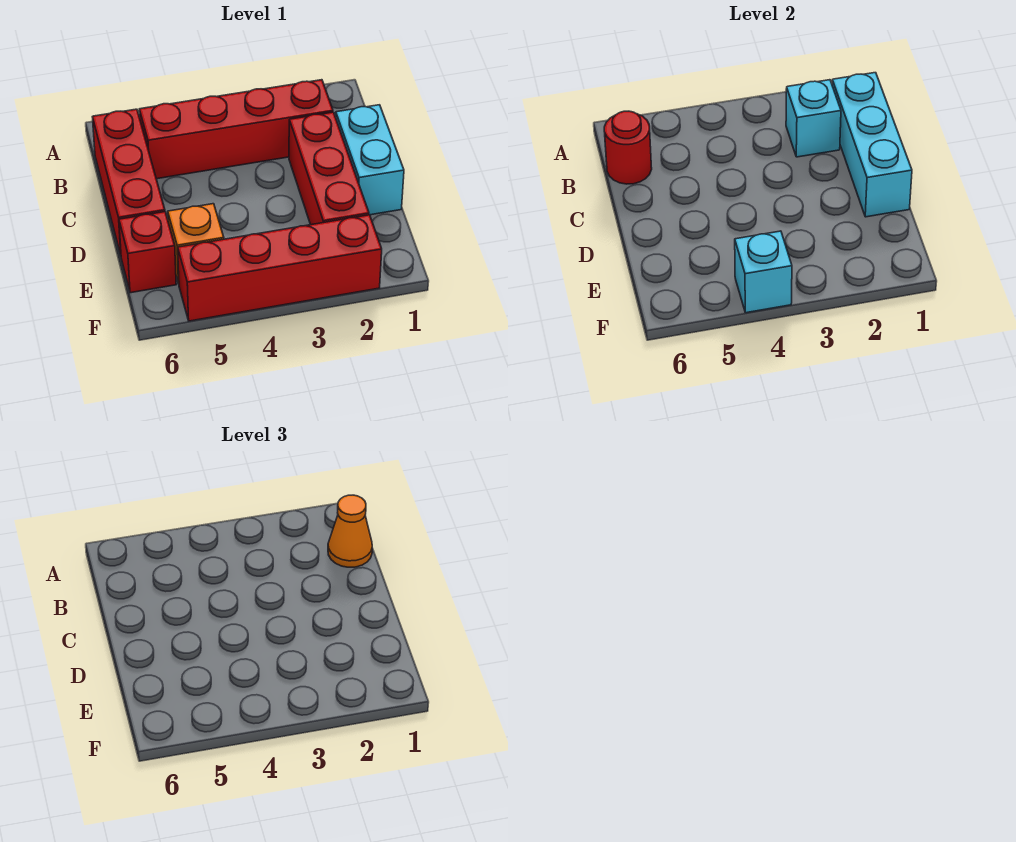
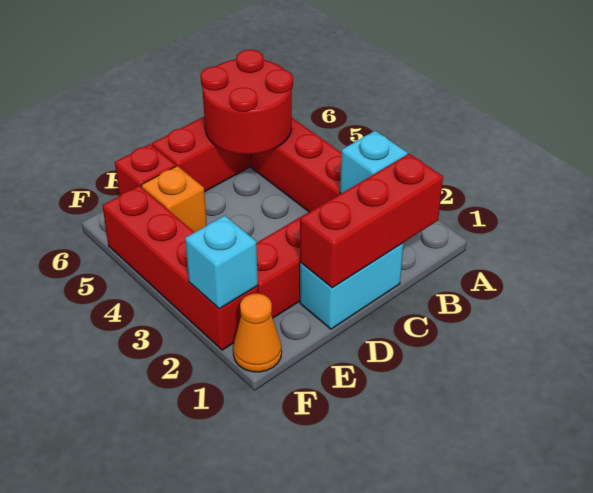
cyan brick B1:D1 level 2 -> red brick B1:D1 level 2
orange cone B1 level 3 -> orange cone F1 level 1
red round brick B6 level 2 -> red round brick B5:C6 level 2
cyan brick F4 level 2 -> cyan brick F2 level 2

